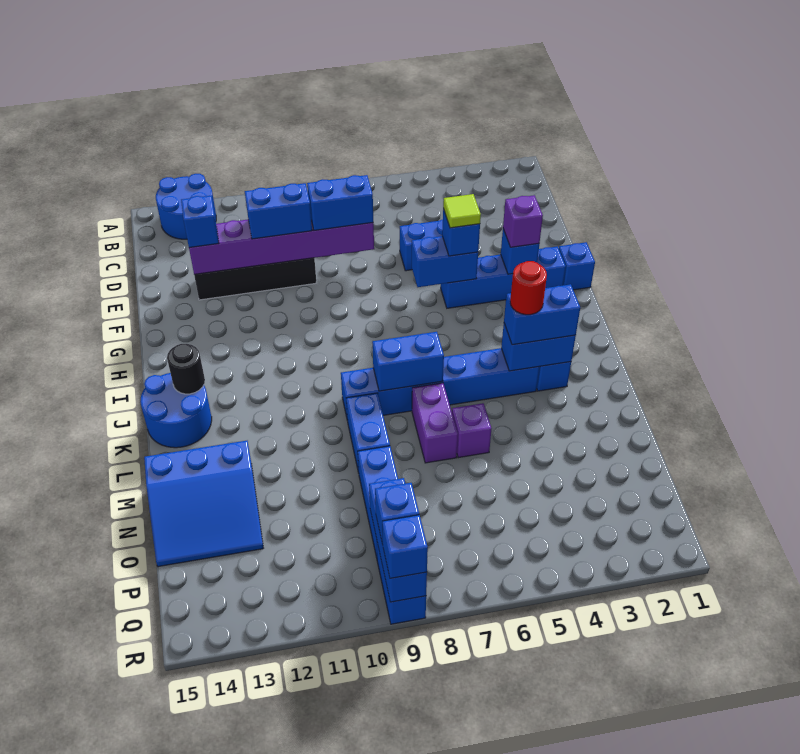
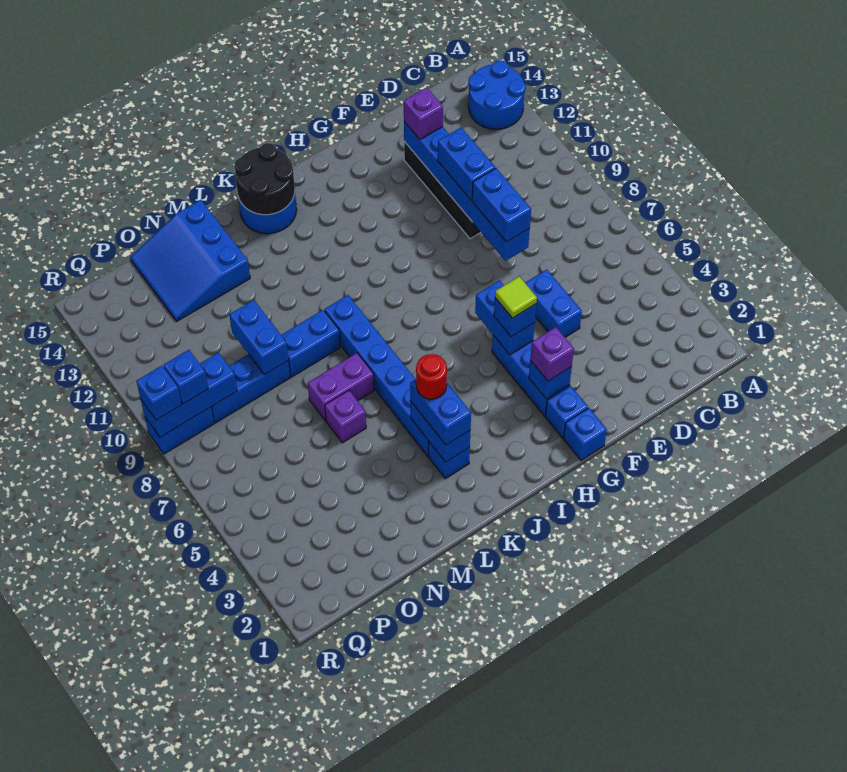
purple brick E8:E13 level 2 -> blue brick E8:E13 level 2
blue brick E13 level 3 -> purple brick E13 level 3
black round brick J14 level 2 -> black round brick J14:K15 level 2
blue brick K7:K8 level 2 -> blue brick N9:N10 level 2

